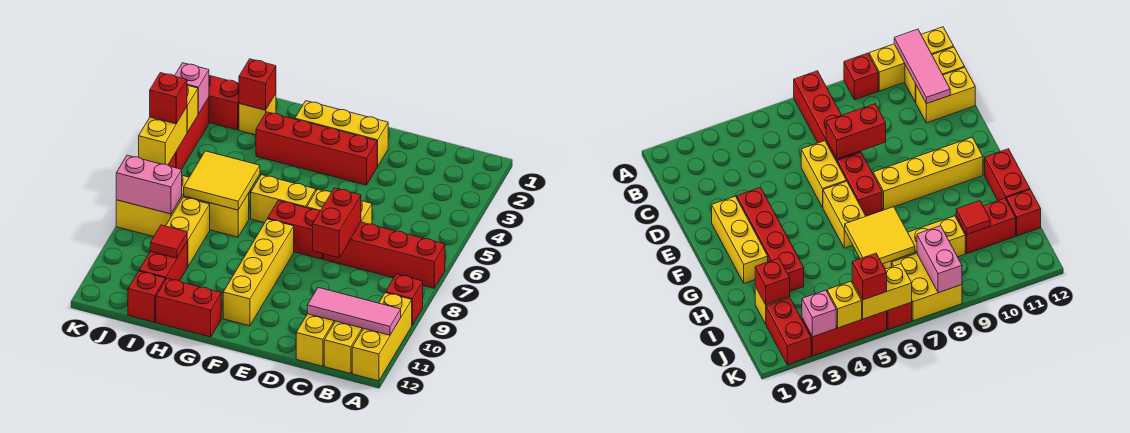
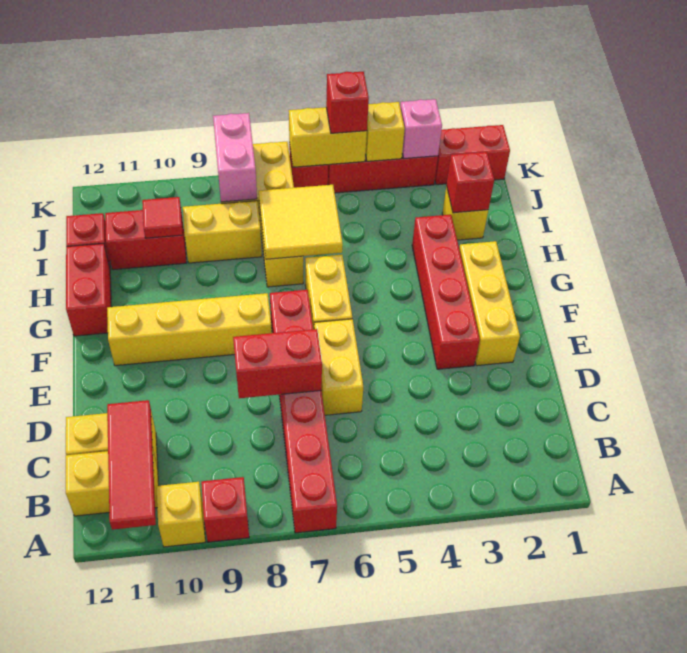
yellow brick A10:A12 level 1 -> yellow brick A10 level 1
pink tile A11:C11 level 2 -> red tile A11:C11 level 2
red brick J2:K2 level 1 -> red brick K1:K2 level 1

